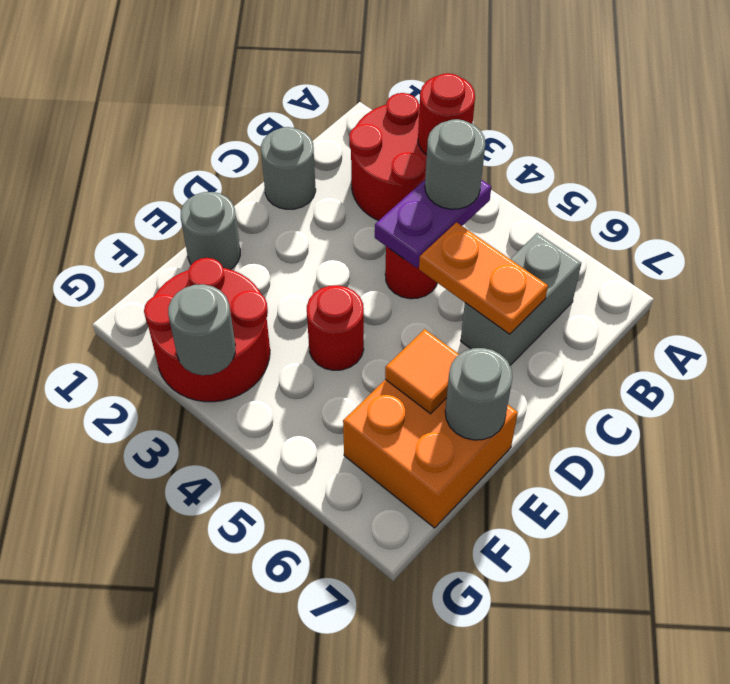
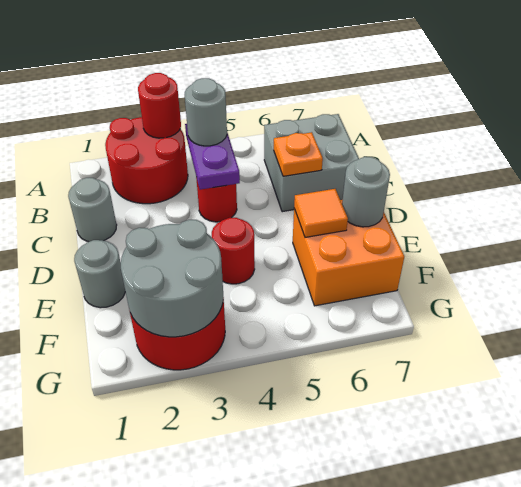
grey brick B6:C6 level 1 -> grey brick B6:C7 level 1
orange plate C5:C6 level 2 -> orange plate C6 level 2
grey round brick G3 level 2 -> grey round brick F2:G3 level 2

